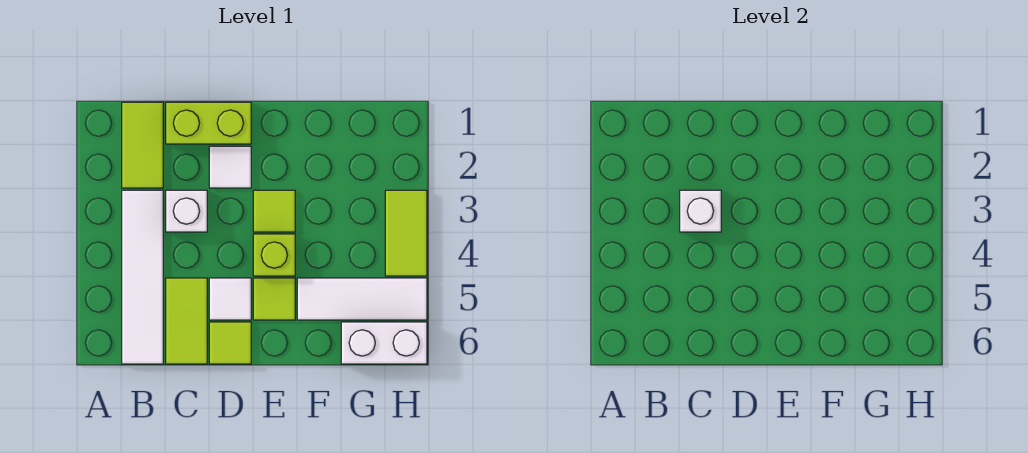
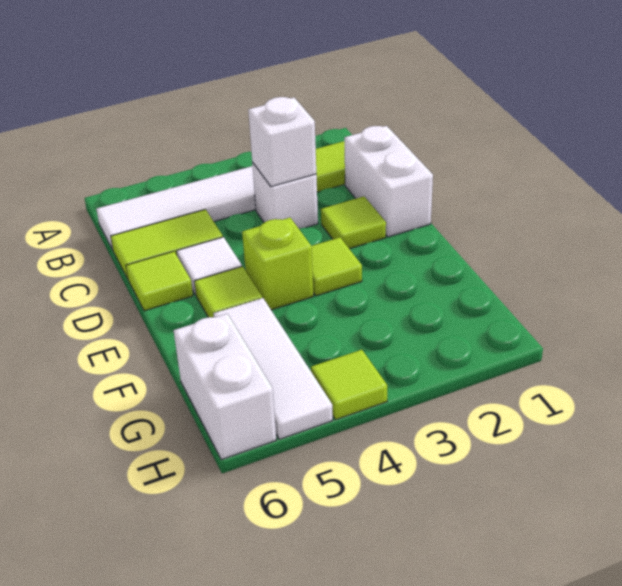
lime brick C1:D1 level 1 -> white brick C1:D1 level 1
white tile D2 level 1 -> lime tile D2 level 1
lime tile H3:H4 level 1 -> lime tile H4 level 1

